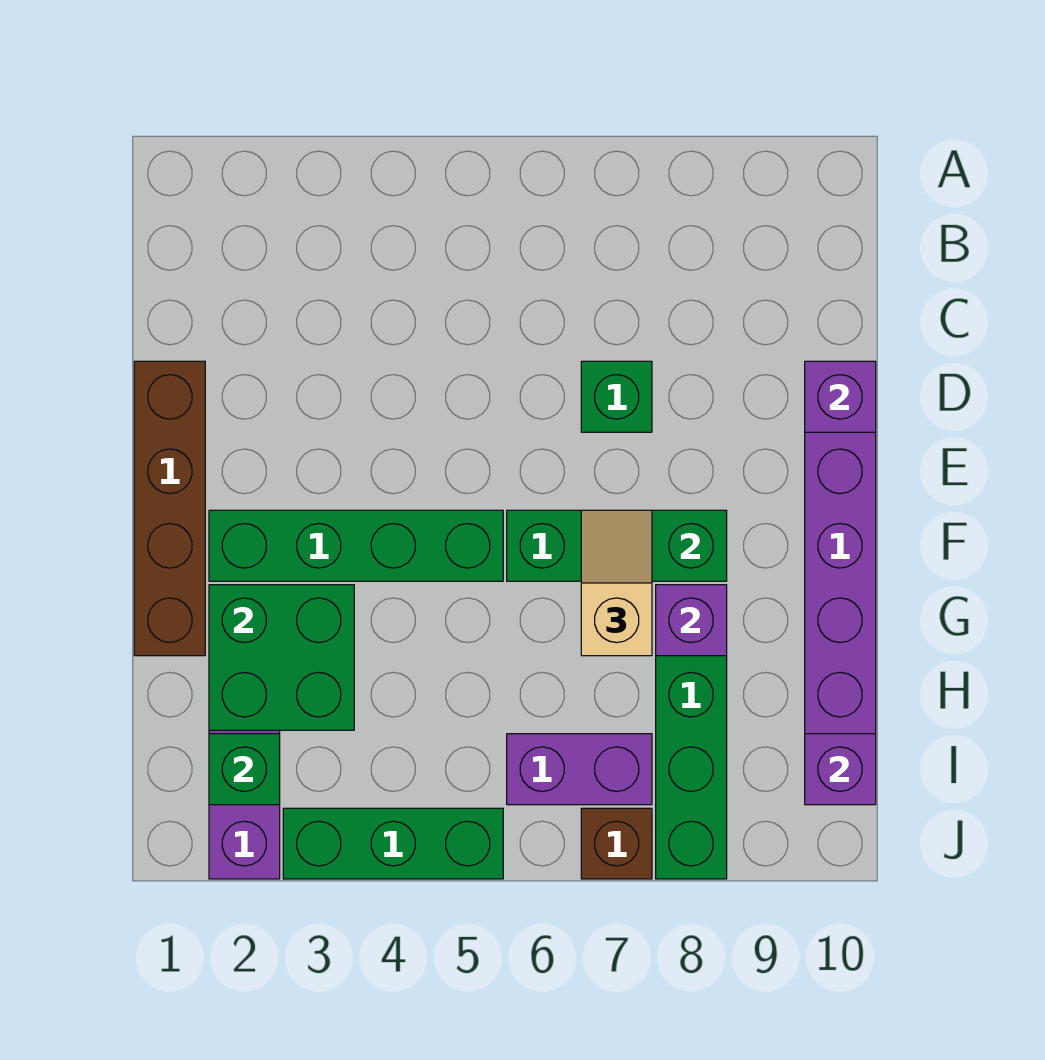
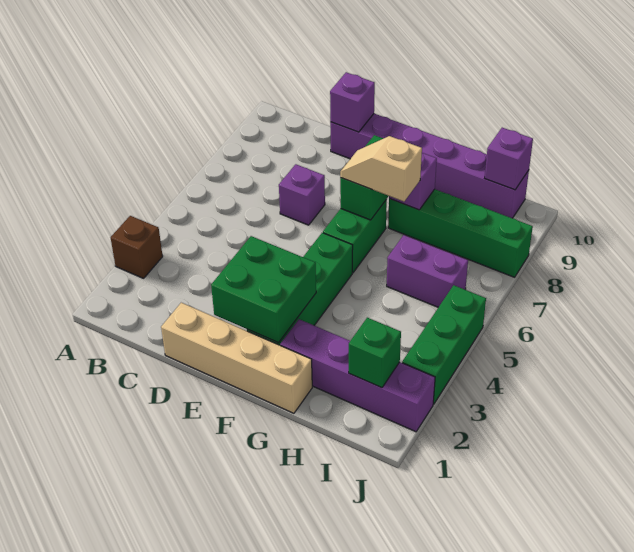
brown brick D1:G1 level 1 -> tan brick D1:G1 level 1
green brick D7 level 1 -> purple brick D7 level 1
green brick G2:H3 level 2 -> green brick E2:F3 level 2
purple brick I6:I7 level 1 -> purple brick H6:I6 level 1
brown brick J7 level 1 -> brown brick A3 level 1

